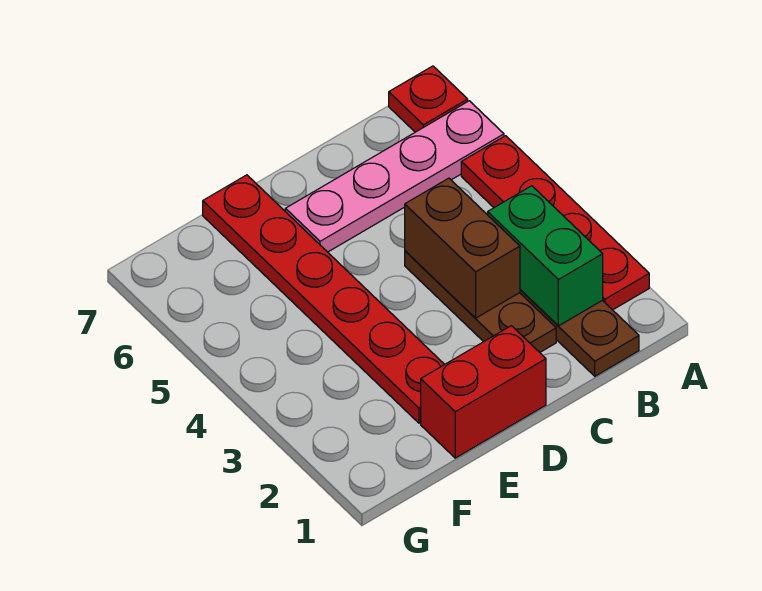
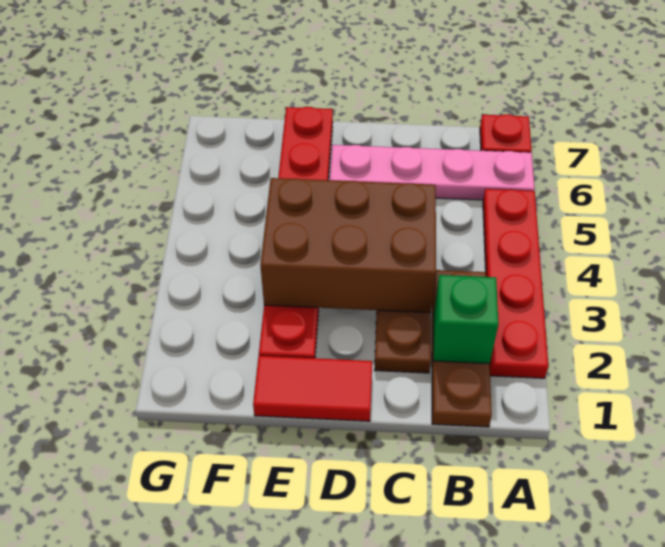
green brick B2:B3 level 2 -> green brick B2 level 2
brown brick C3:C4 level 2 -> brown brick C3:E4 level 2
red brick D1:E1 level 1 -> red tile D1:E1 level 1

